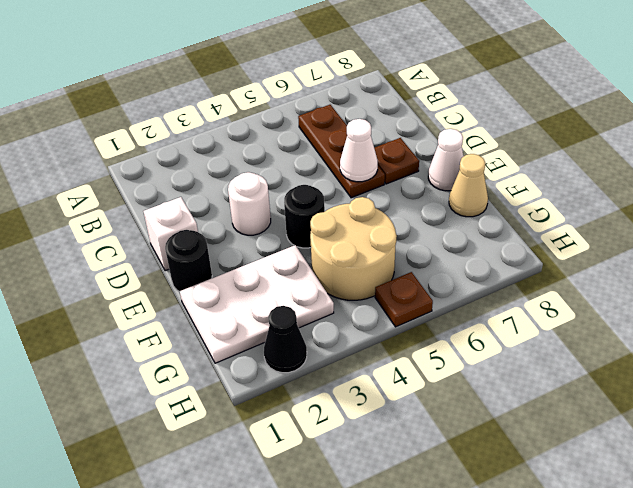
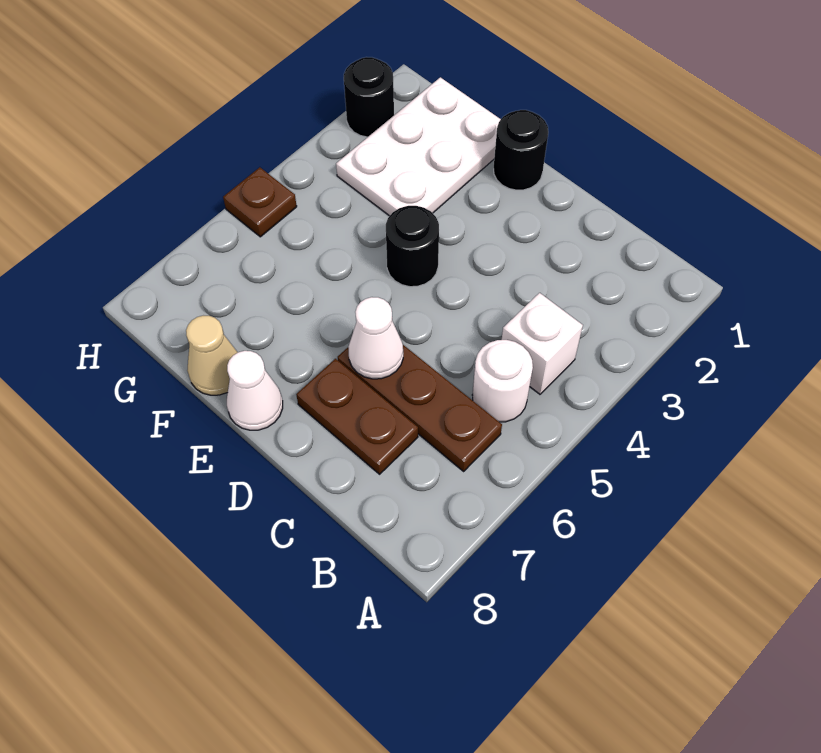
white brick D1 level 1 -> white brick B4 level 1
white round brick D3 level 1 -> white round brick B5 level 1
brown plate D7 level 1 -> brown plate C7:D7 level 1
tan round brick F4:G5 level 1 -> none
black cone H2 level 1 -> black round brick H2 level 1

